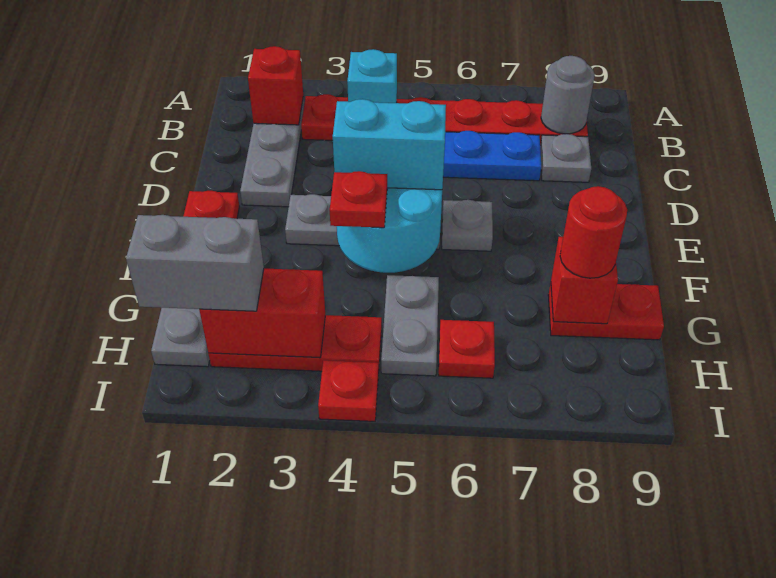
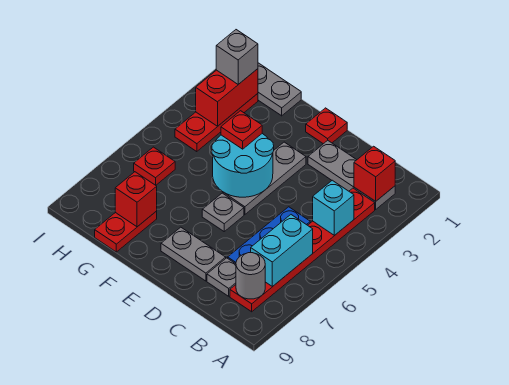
cyan brick E4:E5 level 3 -> cyan brick B6:B7 level 2
grey plate G5:H5 level 1 -> grey plate D8:E8 level 1
red round brick G8 level 3 -> none
grey brick H1:H2 level 3 -> grey brick H2 level 3
red plate I4 level 1 -> none

